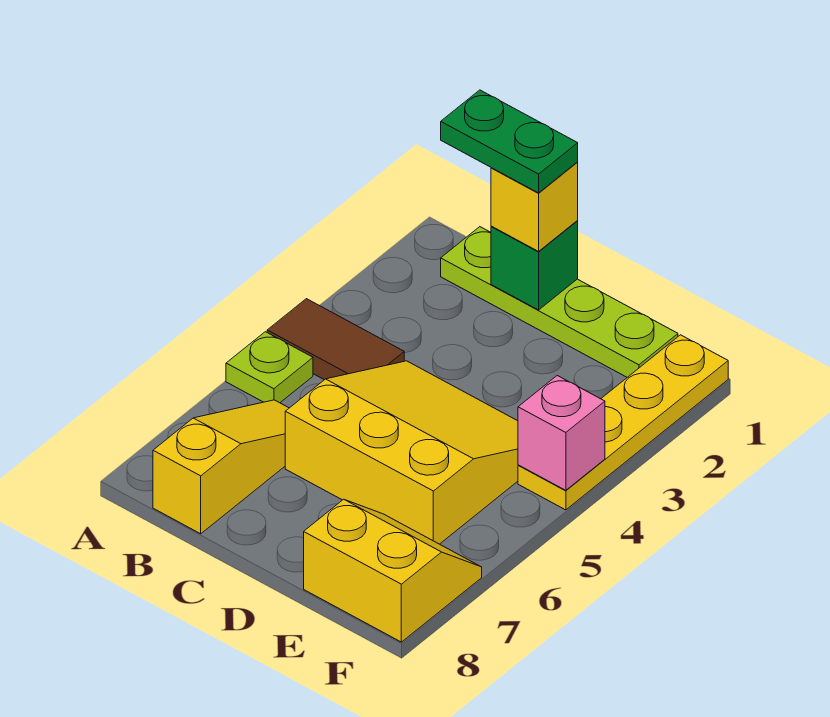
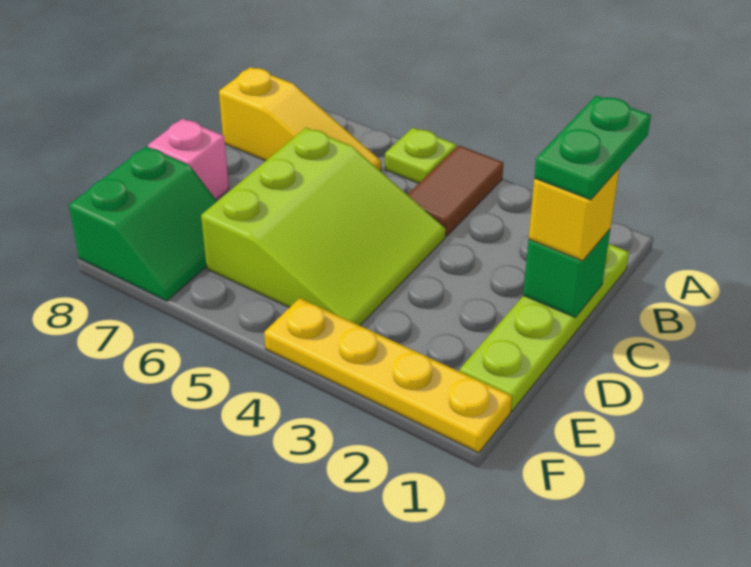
yellow slope C4:E6 level 1 top 6 -> lime slope C4:E6 level 1 top 6
yellow slope E7:F8 level 1 top 8 -> green slope E7:F8 level 1 top 8
pink brick F4 level 2 -> pink brick D8 level 1

